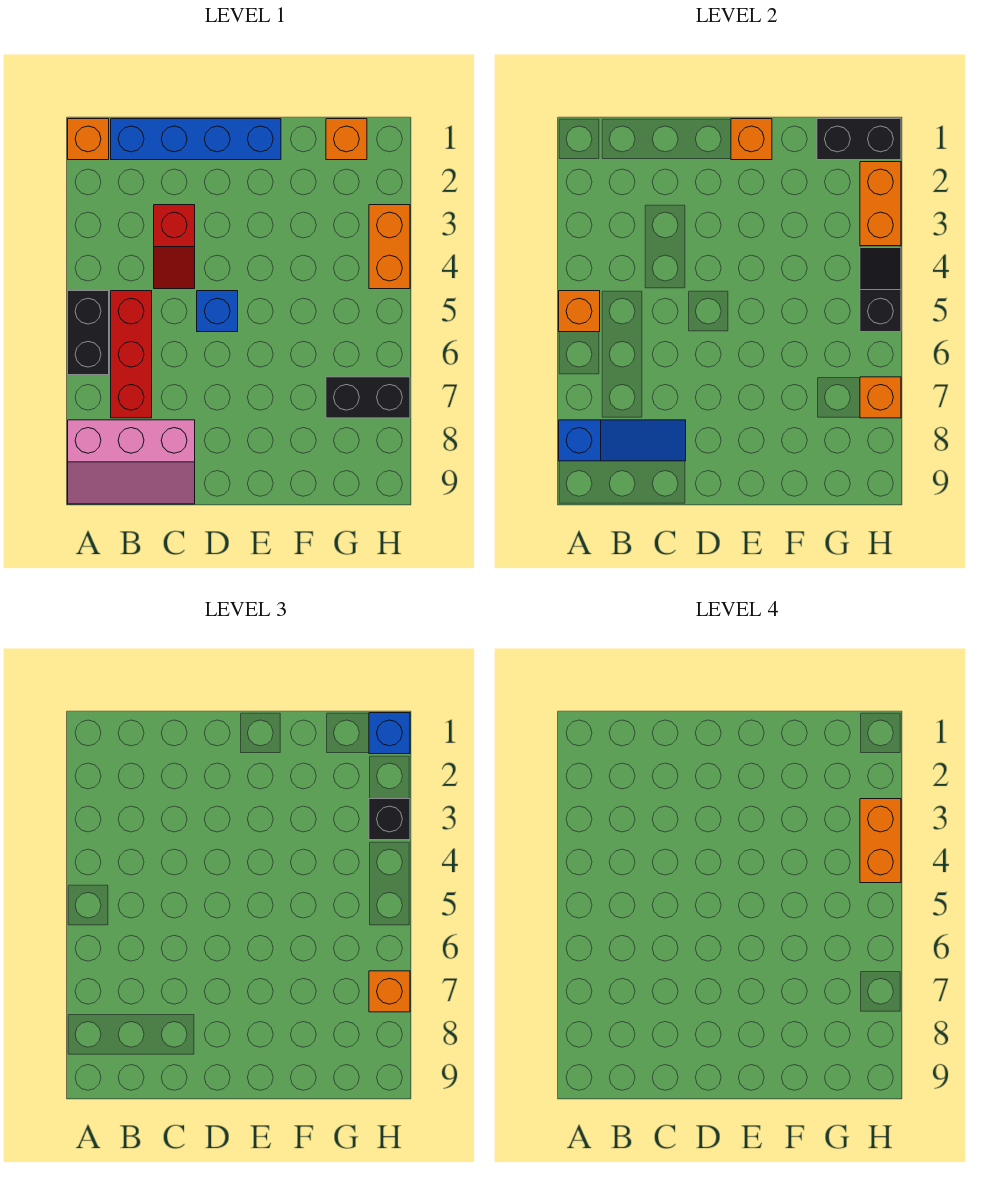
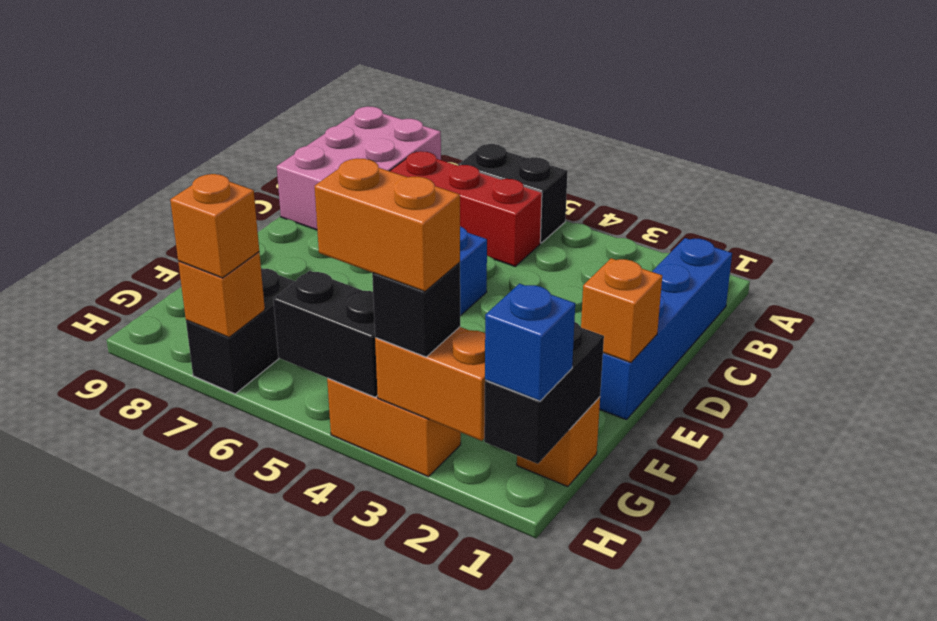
orange brick A1 level 1 -> none
orange brick A5 level 2 -> none
pink slope A8:C9 level 1 top 8 -> pink brick A8:C9 level 1
blue slope A8:C8 level 2 top A -> none
red slope C3:C4 level 1 top 3 -> none
black slope H4:H5 level 2 top 5 -> black brick H4:H5 level 2

